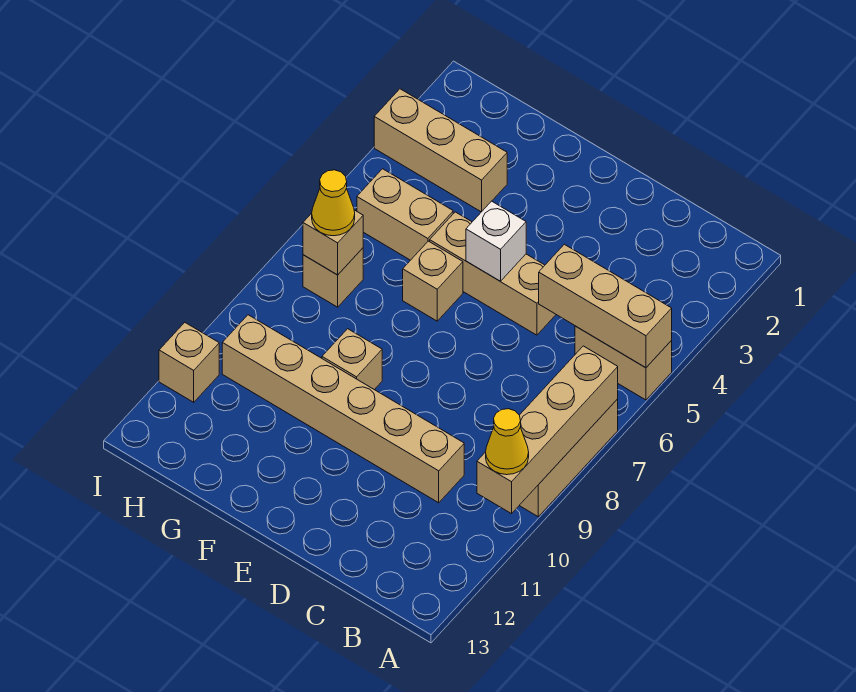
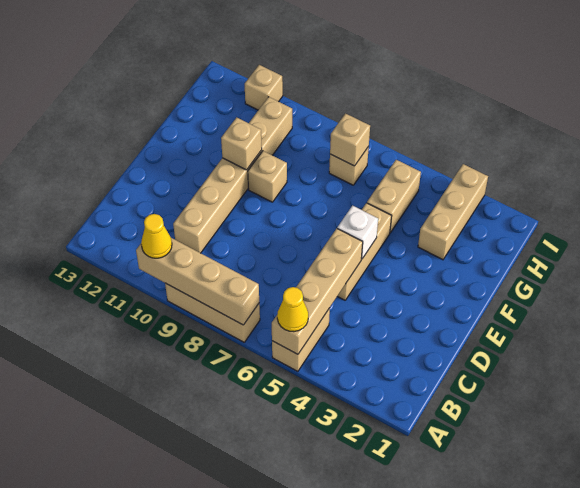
tan brick A5:C5 level 2 -> tan brick A5:D5 level 2
tan brick F6 level 1 -> tan brick F10 level 2
yellow cone H7 level 3 -> yellow cone A5 level 3

